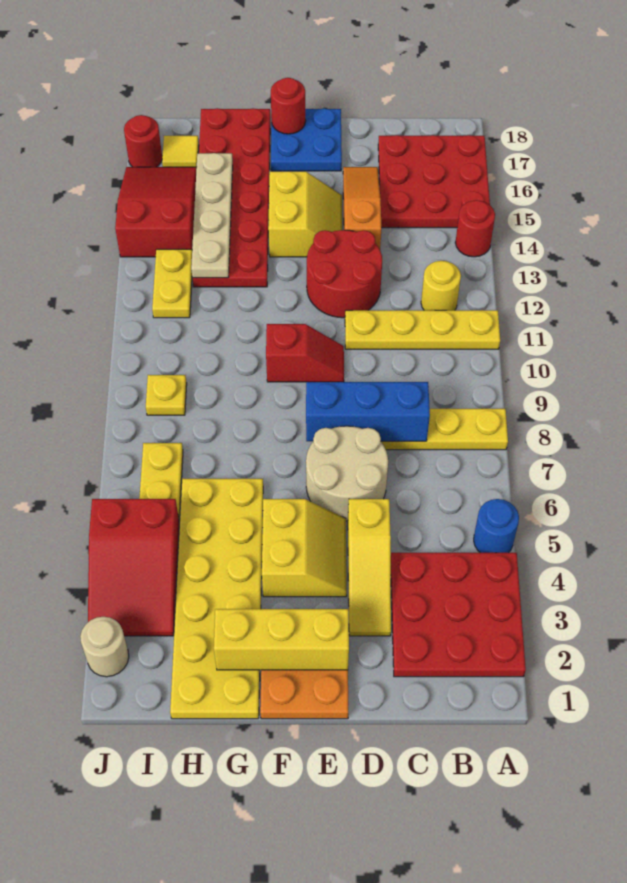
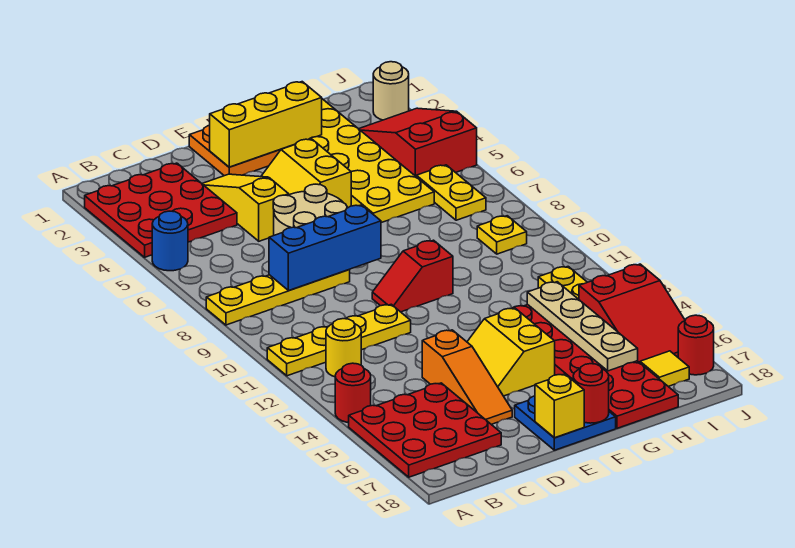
red round brick D12:E13 level 1 -> none
none -> yellow brick E18 level 2

